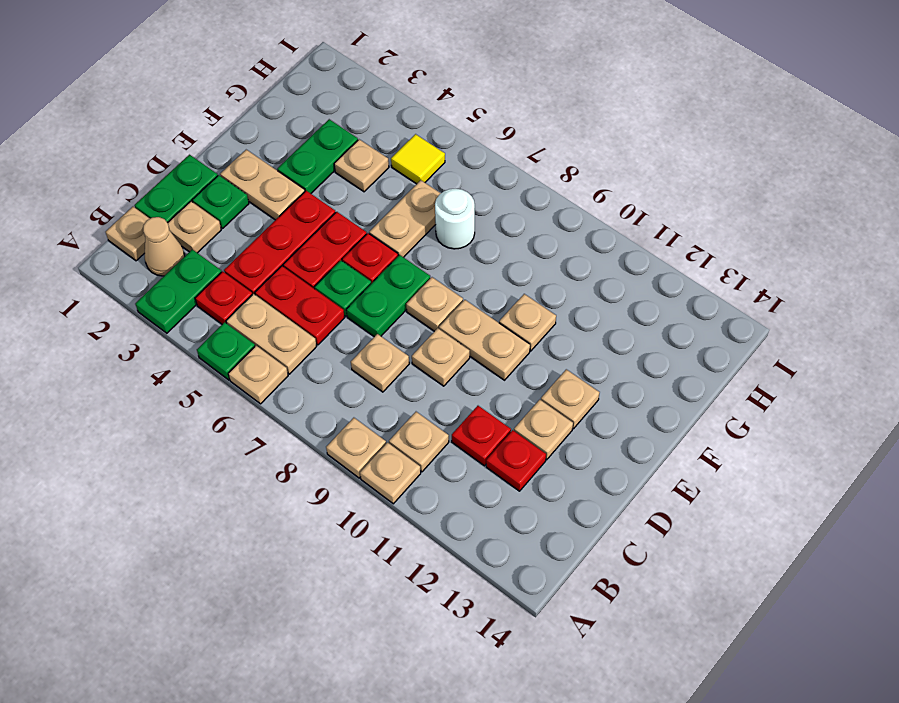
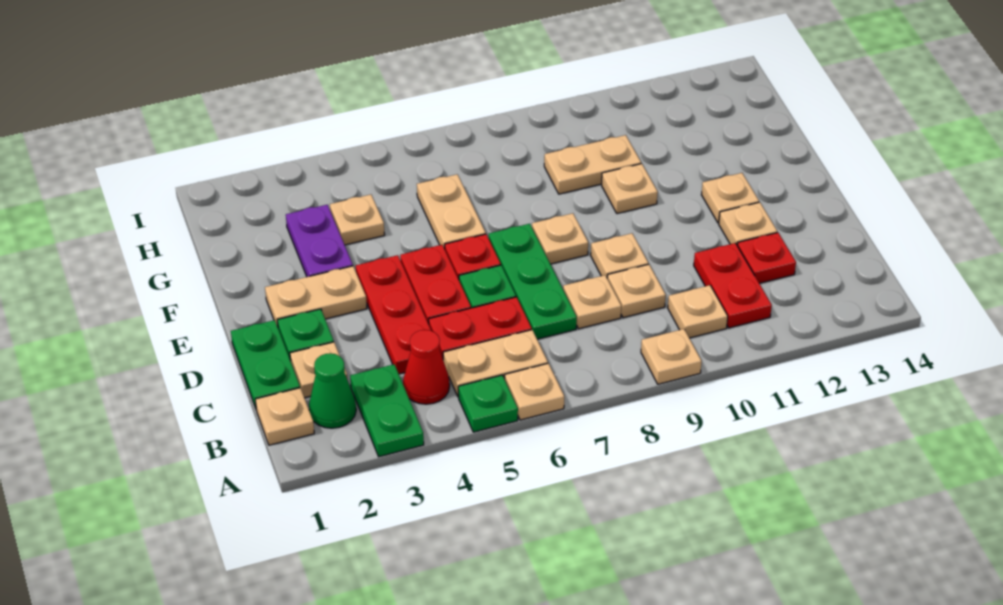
tan plate A10 level 1 -> tan plate C9 level 1
tan cone B2 level 1 -> green cone B2 level 1
red plate B4 level 1 -> red cone B4 level 1
red plate C11 level 1 -> red plate B11:C11 level 1
green plate D7:E7 level 1 -> green plate C7:E7 level 1
tan plate E9:E10 level 1 -> tan plate G9:G10 level 1
green plate F3:G3 level 1 -> purple plate F3:G3 level 1
white round brick G7 level 1 -> none
yellow tile H5 level 1 -> none

